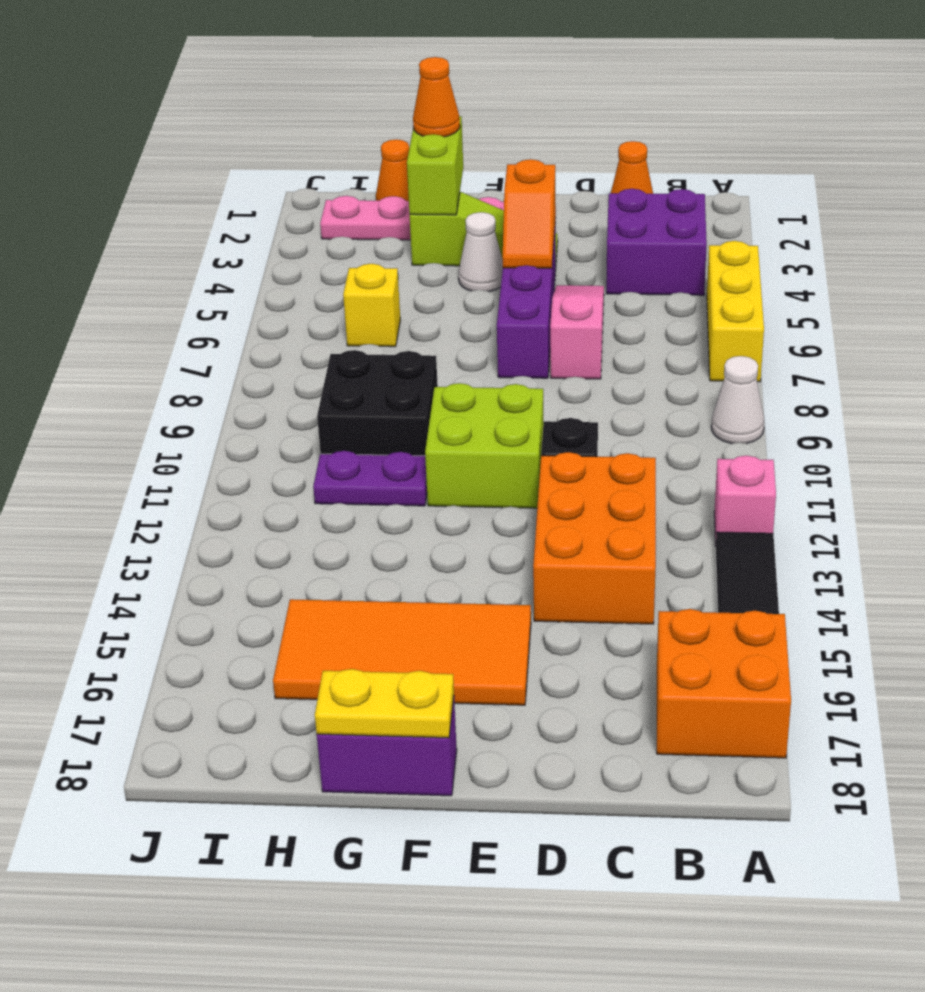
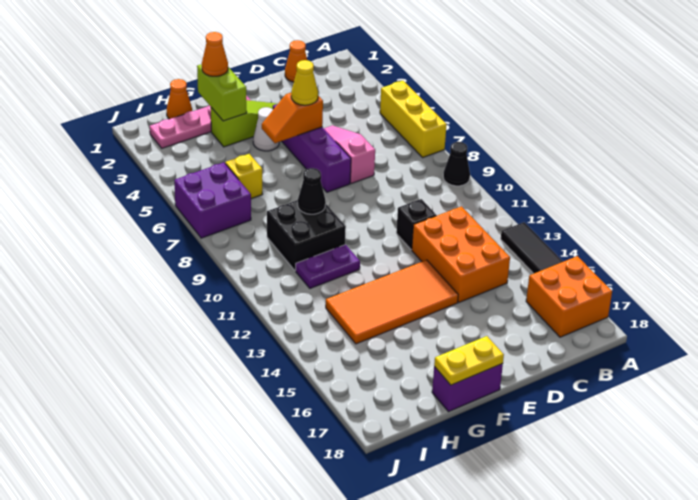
white cone A9 level 1 -> black cone A9 level 1
pink brick A12 level 1 -> none
purple brick B3:C4 level 1 -> purple brick I6:J7 level 1
orange slope E4:E5 level 2 top 4 -> orange slope E5:F5 level 2 top E
none -> yellow cone E5 level 3
lime brick E10:F11 level 1 -> none
orange tile E15:H16 level 1 -> orange tile E13:H14 level 1
none -> black cone G9 level 2

